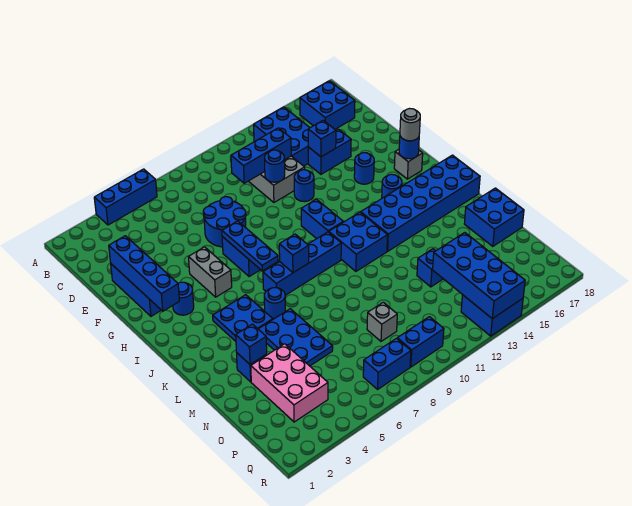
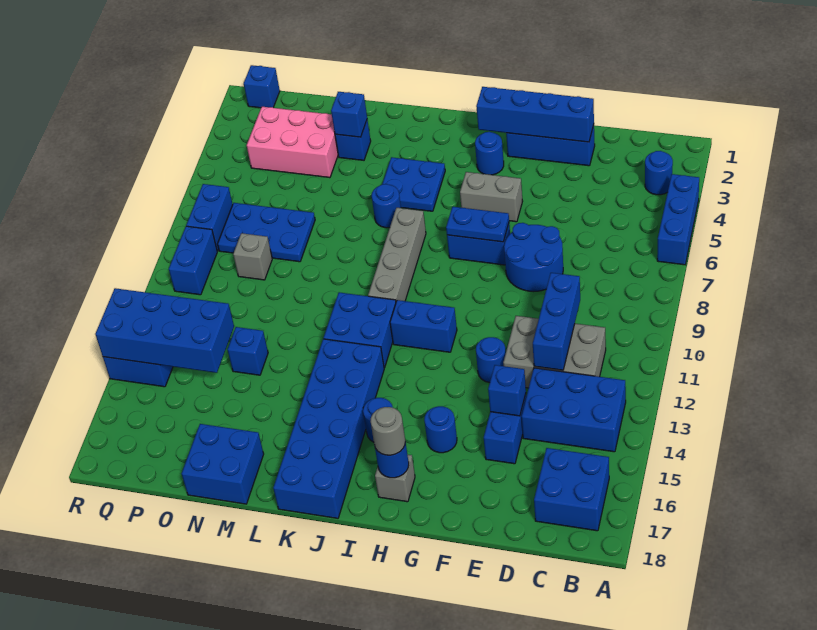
blue round brick E11 level 2 -> blue round brick B3 level 1
blue plate G7:I7 level 2 -> blue plate G7:H7 level 2
blue brick J7:J10 level 1 -> grey brick J7:J10 level 1
blue brick J8 level 2 -> blue brick Q1 level 1
blue plate L5:N6 level 1 -> blue plate N7:P8 level 1

